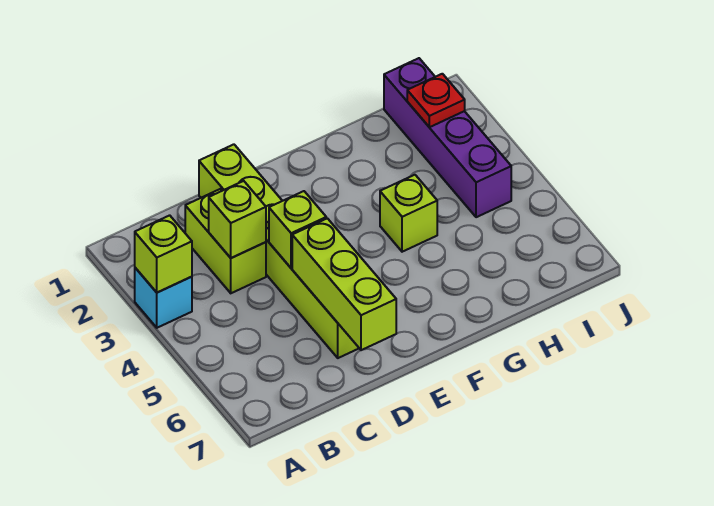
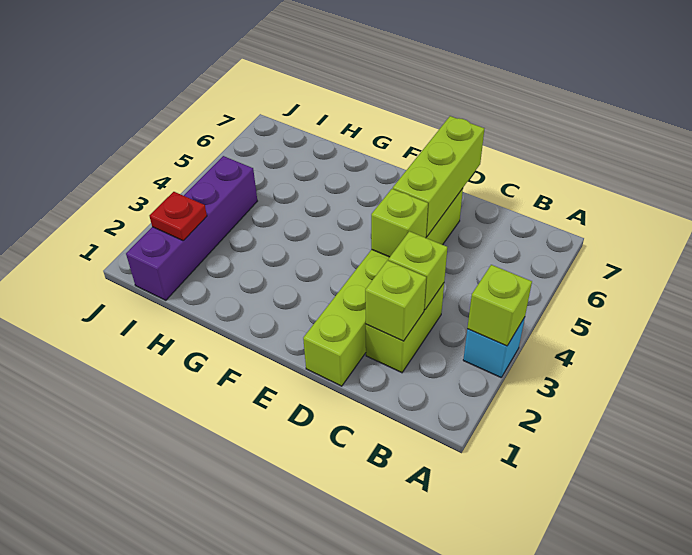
lime brick G4 level 1 -> lime brick C2 level 2

